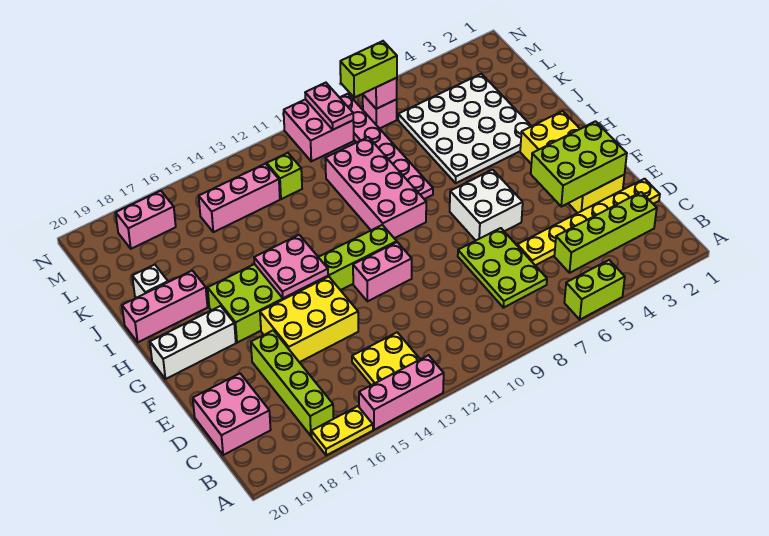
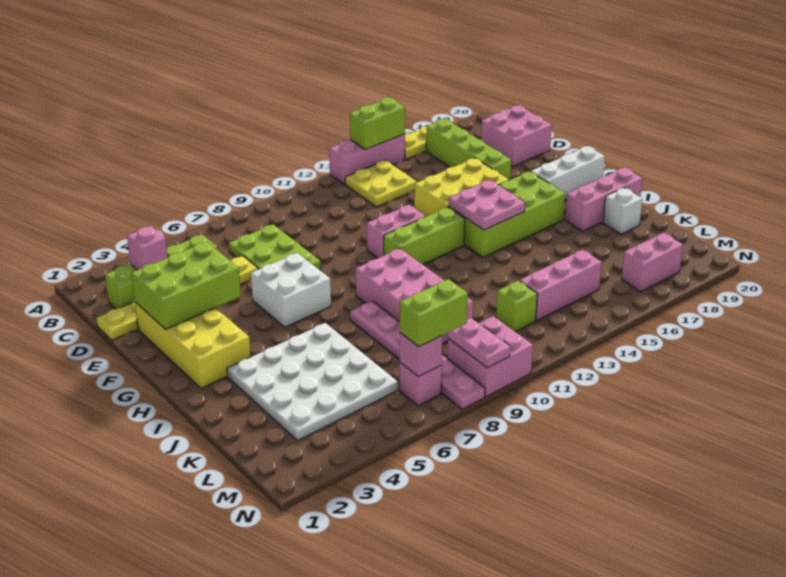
lime brick A5:A6 level 1 -> lime brick A14:A15 level 2
none -> pink brick C3 level 2

